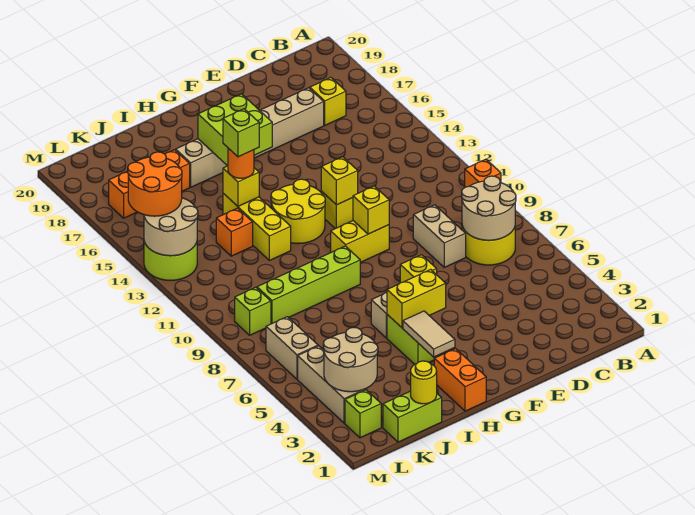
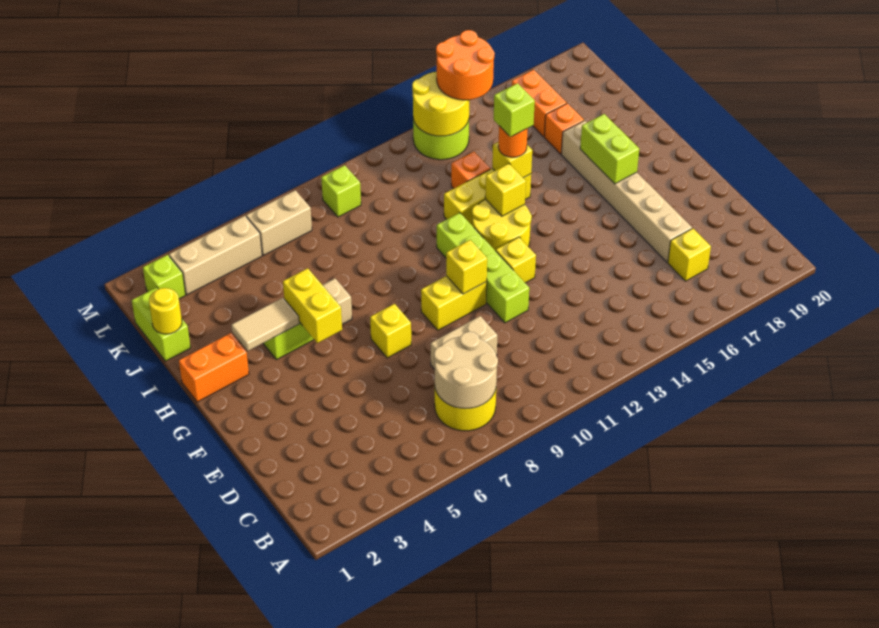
orange brick A10 level 1 -> none
yellow brick F10:G10 level 1 -> yellow brick F9:F10 level 1
yellow brick F12 level 2 -> yellow brick H13 level 2
lime brick G16:H17 level 2 -> lime brick G17:H17 level 2
lime brick H9:K9 level 1 -> lime brick E11:H11 level 1
tan round brick K3:L4 level 2 -> none
tan round brick L13:M14 level 2 -> yellow round brick L13:M14 level 2

